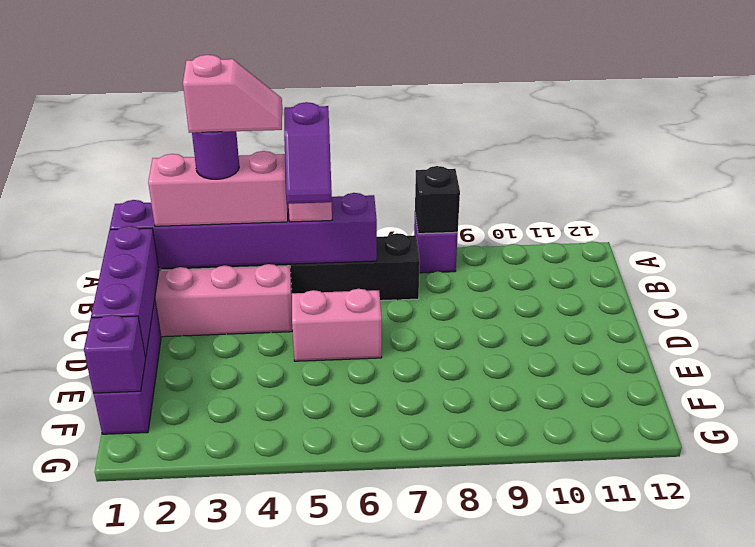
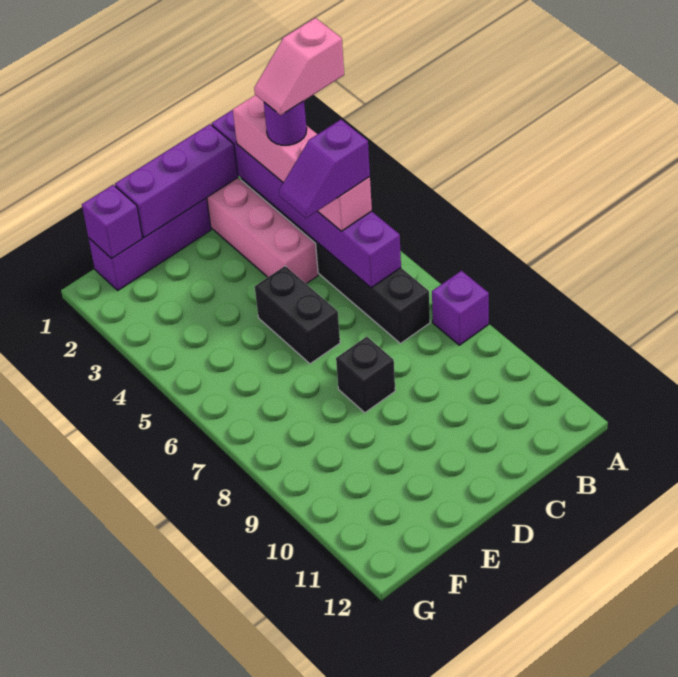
black brick A8 level 2 -> black brick D8 level 1
pink slope B3:B4 level 5 top 3 -> pink slope A3:B3 level 5 top A
pink brick D5:D6 level 1 -> black brick D5:D6 level 1

